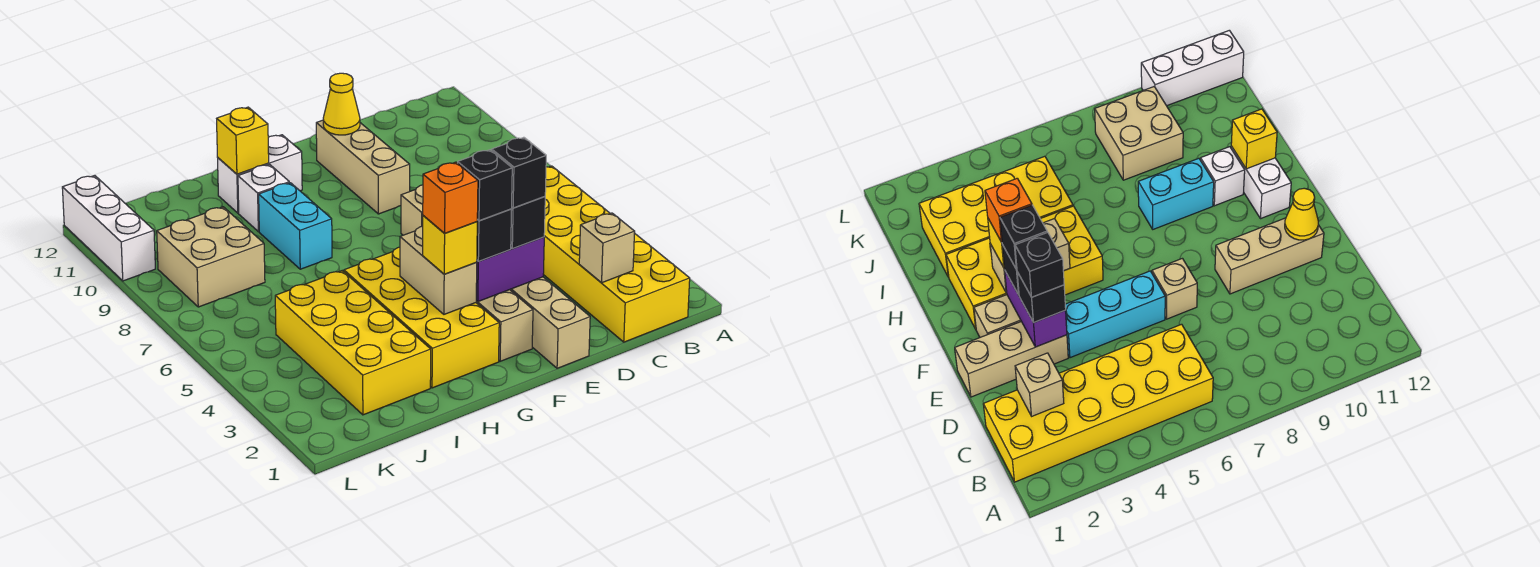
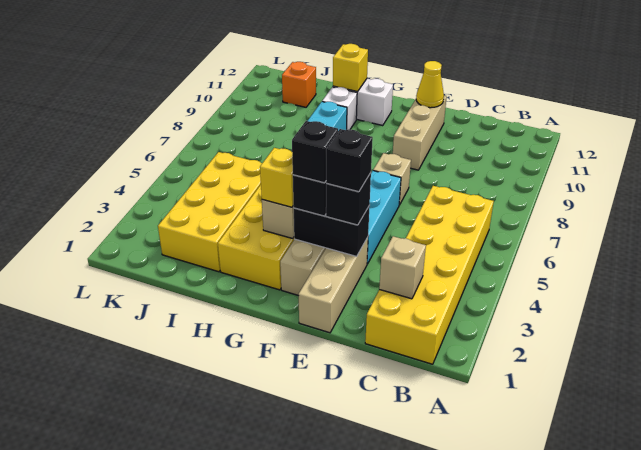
purple brick E3:F3 level 2 -> black brick E3:F3 level 2
orange brick G3 level 4 -> orange brick J11 level 1
tan brick J8:K9 level 1 -> none
white brick L10:L12 level 1 -> none

